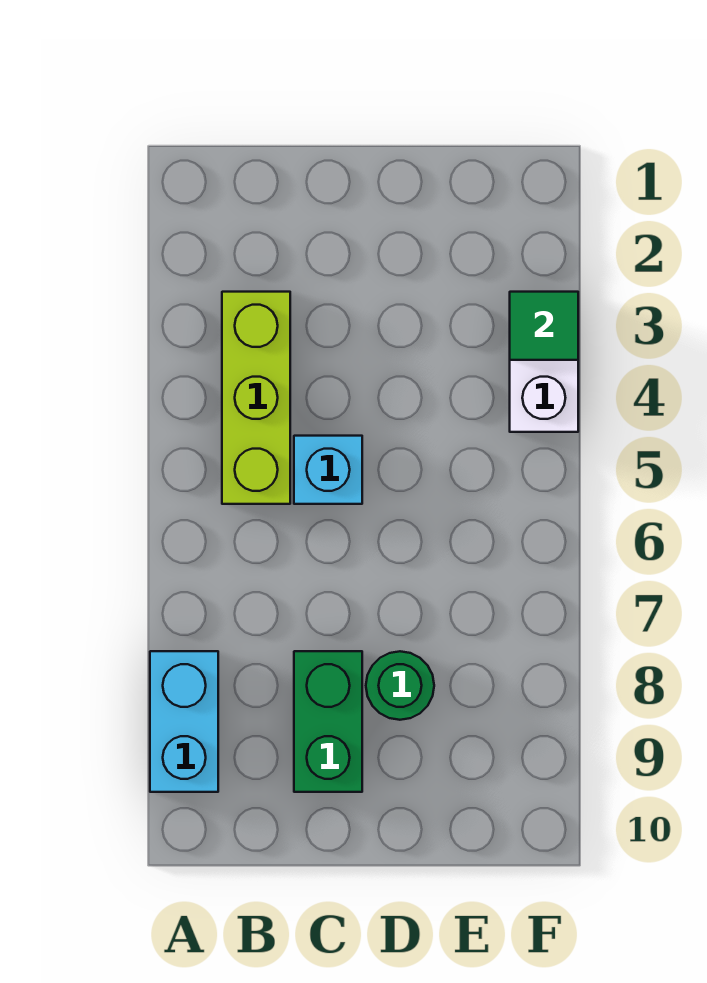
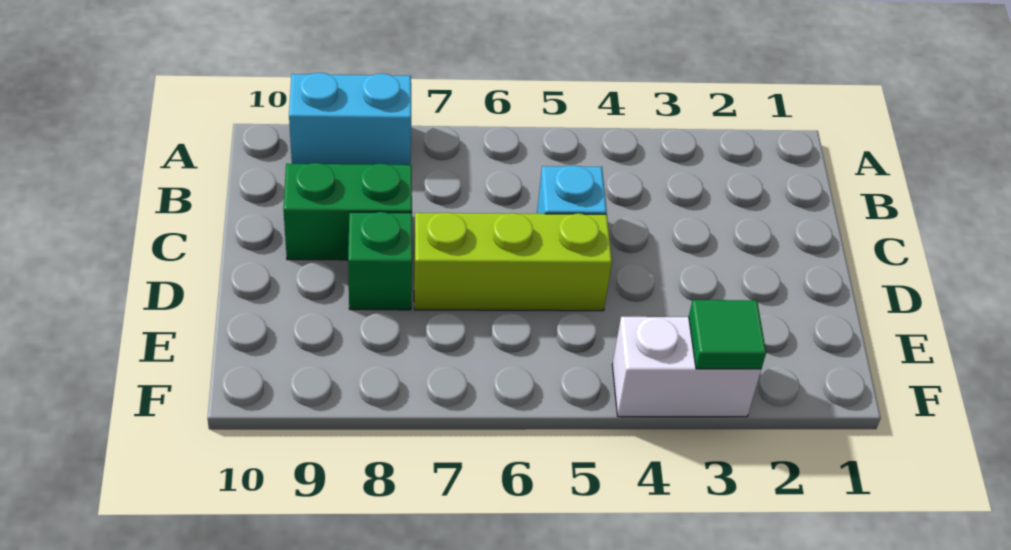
lime brick B3:B5 level 1 -> lime brick D5:D7 level 1
green round brick D8 level 1 -> green brick D8 level 1

